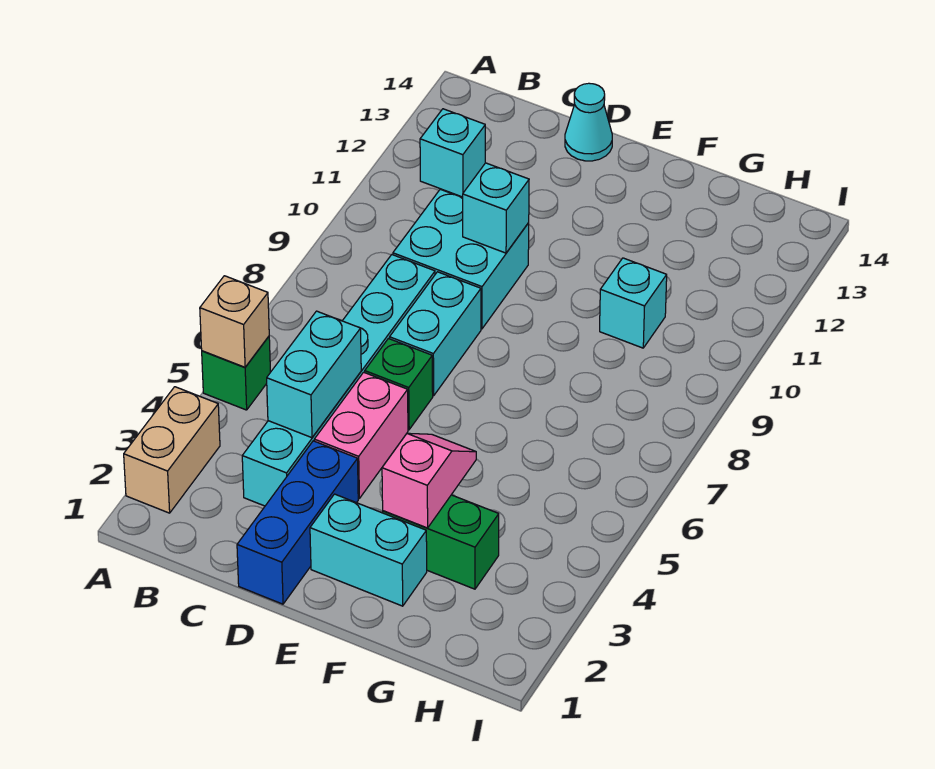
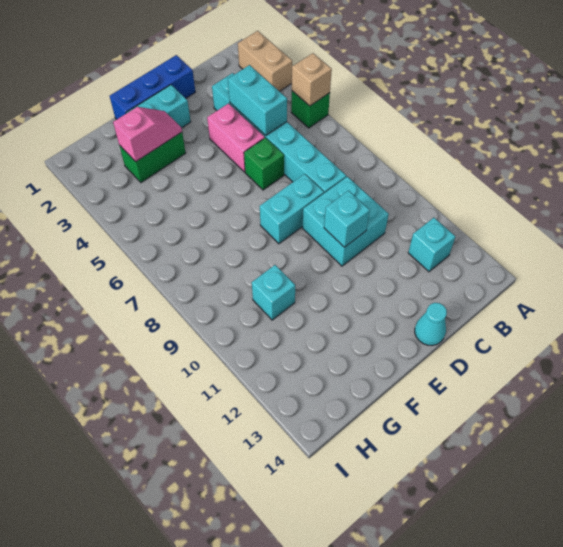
blue brick D1:D3 level 1 -> blue brick D1:F1 level 1
cyan brick D7:D8 level 1 -> cyan brick D8:E8 level 1
pink slope F3:F4 level 2 top 3 -> pink slope F3:G3 level 2 top G

